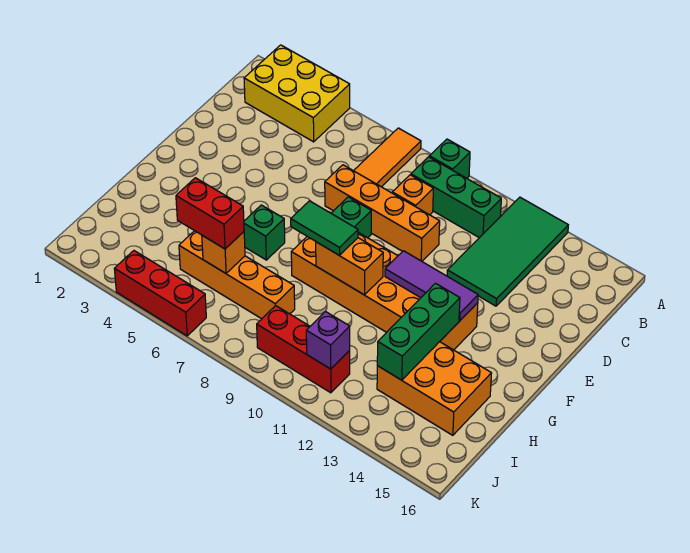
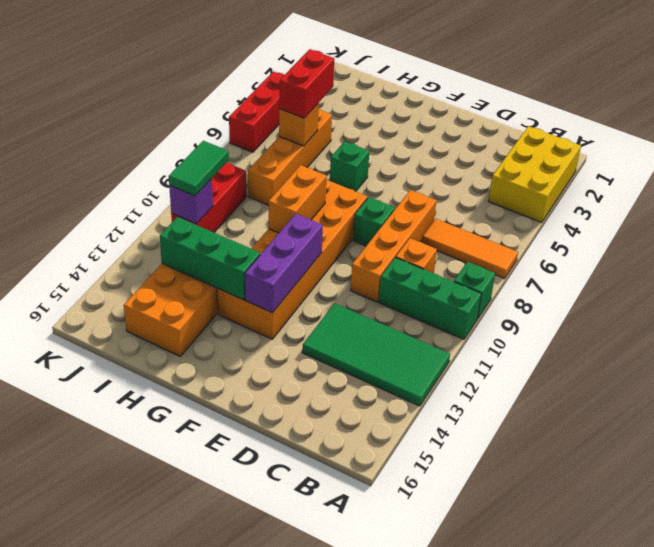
green brick B9:B11 level 1 -> green brick A10:C10 level 1
purple tile F11:F13 level 2 -> purple brick F11:F13 level 2
green tile G8:G9 level 3 -> green tile J10:J11 level 3

